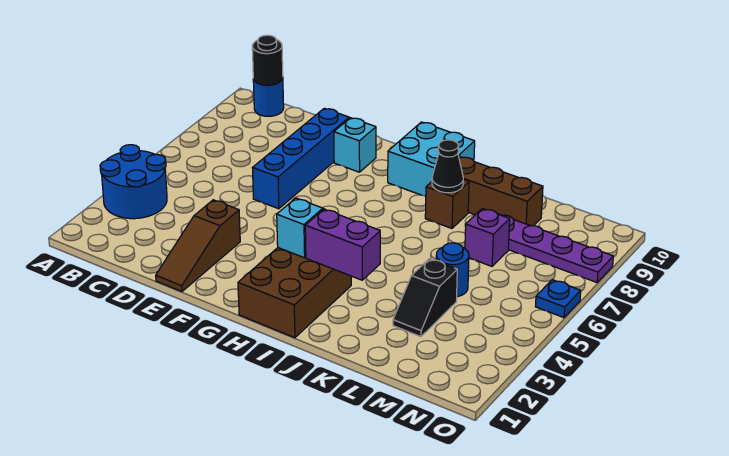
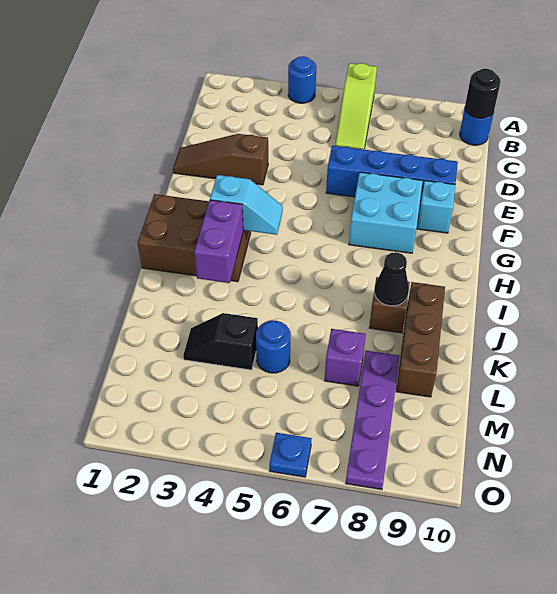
blue round brick A3:B4 level 1 -> blue round brick A4 level 1
none -> lime slope A6:C6 level 1 top A
cyan brick H9:I10 level 1 -> cyan brick F7:G8 level 1

